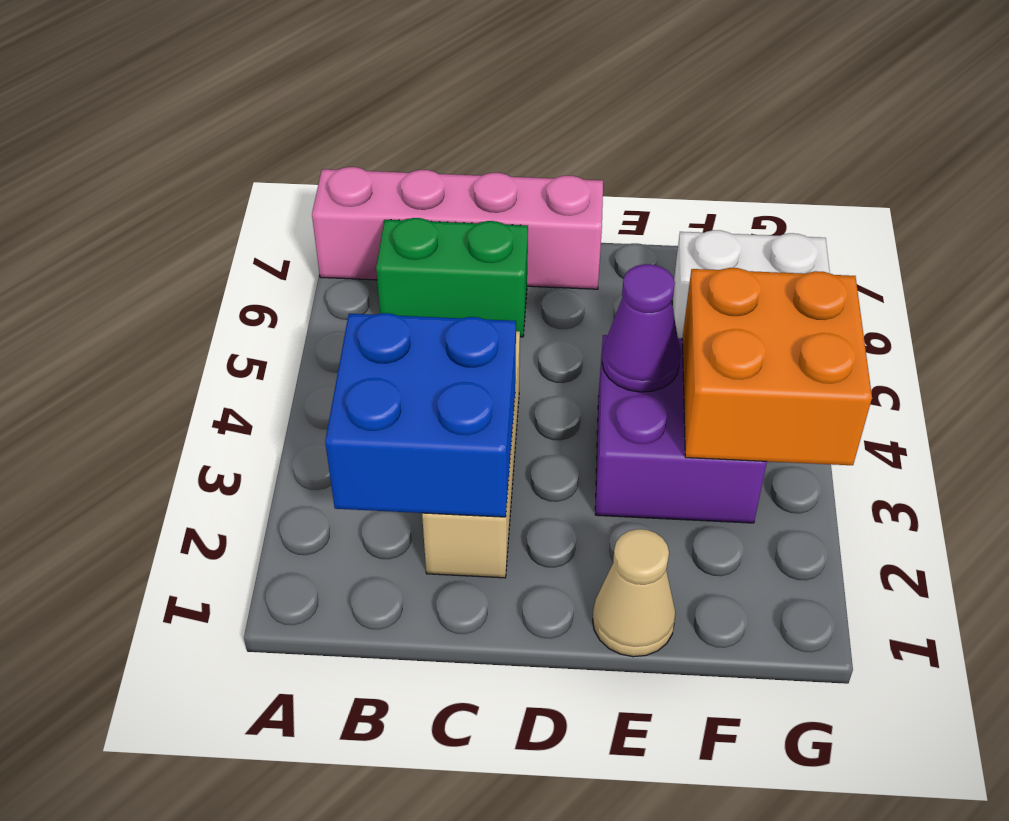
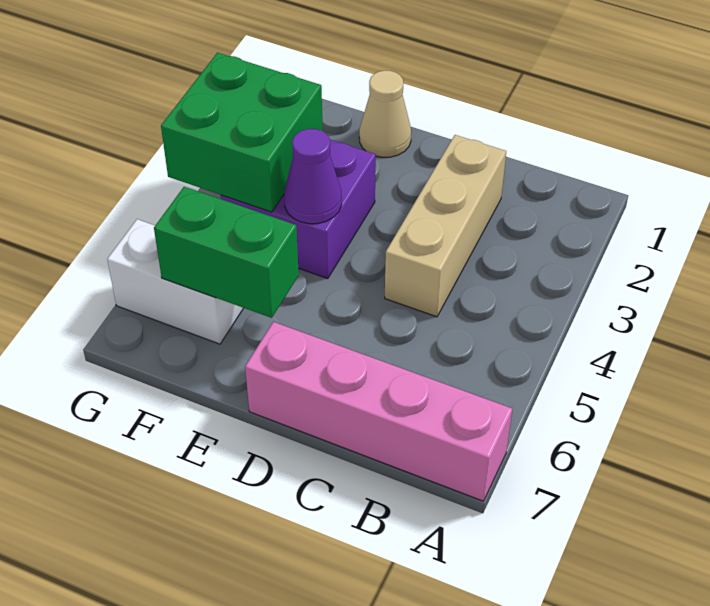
blue brick B2:C3 level 2 -> none
green brick B6:C6 level 1 -> green brick E6:F6 level 2
orange brick F3:G4 level 2 -> green brick F3:G4 level 2

